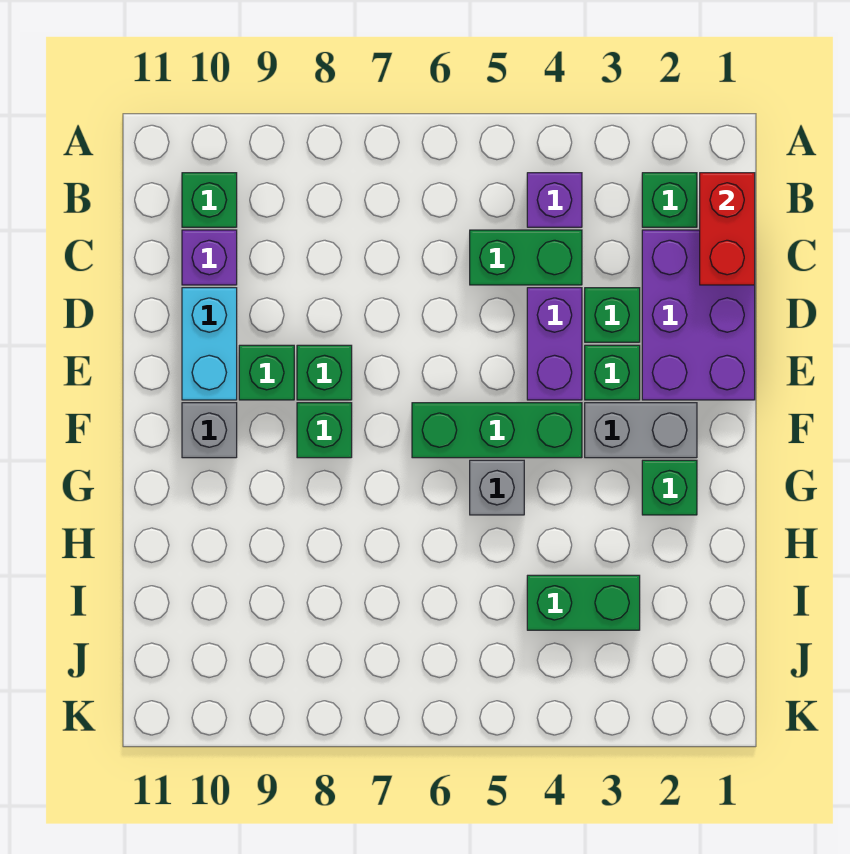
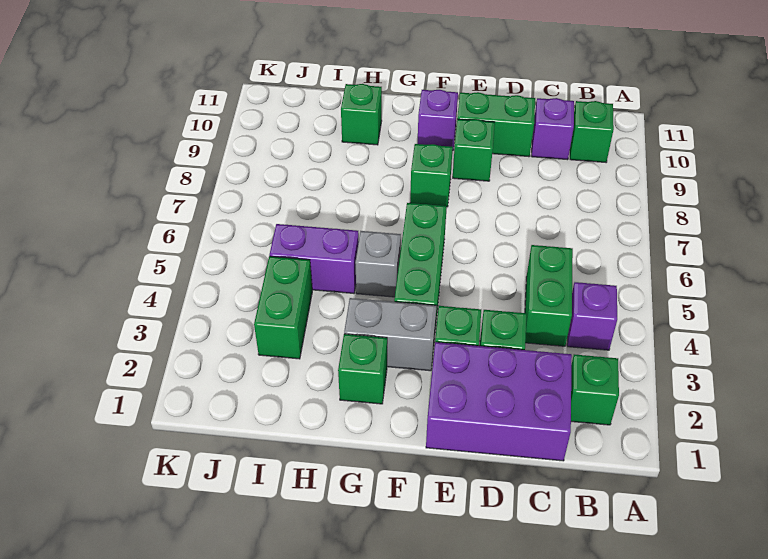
red brick B1:C1 level 2 -> none
purple brick D4:E4 level 1 -> purple brick H5:I5 level 1
cyan brick D10:E10 level 1 -> green brick D10:E10 level 1
green brick E8 level 1 -> green brick H10 level 1
grey brick F2:F3 level 1 -> grey brick F3:G3 level 1
grey brick F10 level 1 -> purple brick F10 level 1

